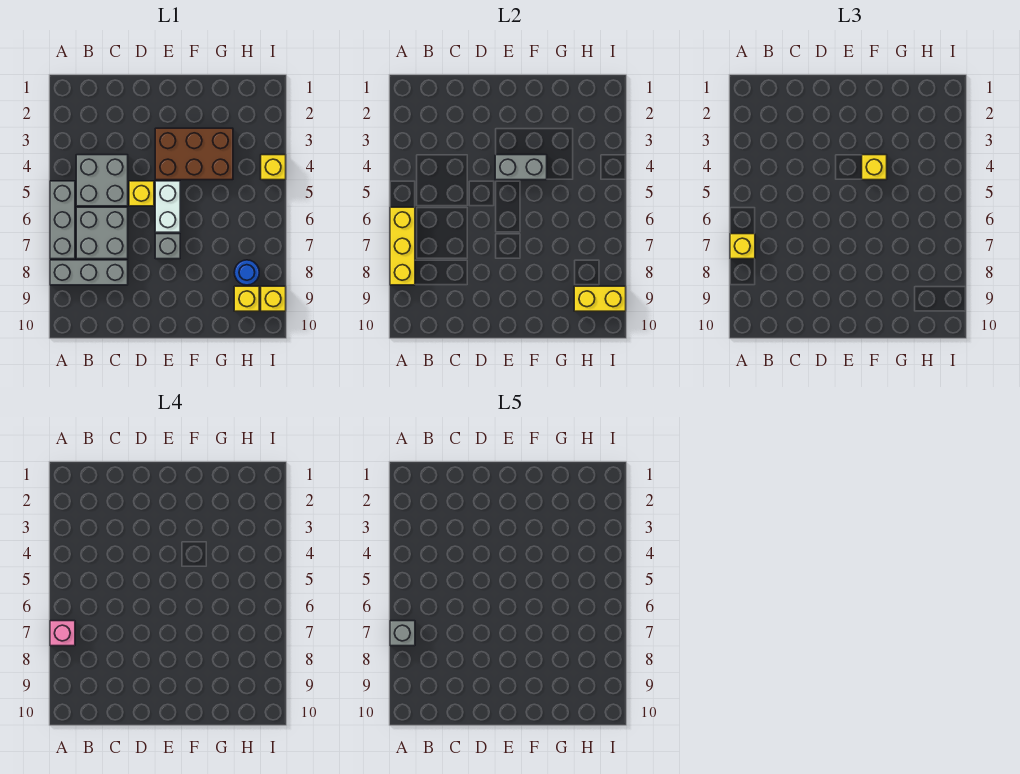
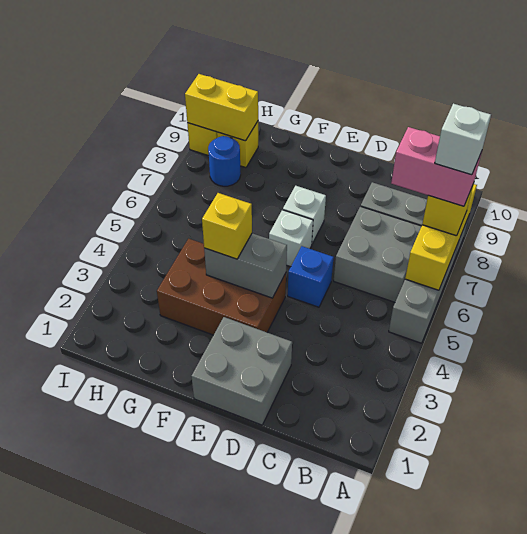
pink brick A7 level 4 -> pink brick A7:B7 level 4
grey brick A7 level 5 -> white brick A7 level 5
grey brick B4:C5 level 1 -> grey brick D1:E2 level 1
yellow brick D5 level 1 -> blue brick D5 level 1
white brick E5:E6 level 1 -> white brick E6 level 1
grey brick E7 level 1 -> white brick E7 level 1
yellow brick I4 level 1 -> none

